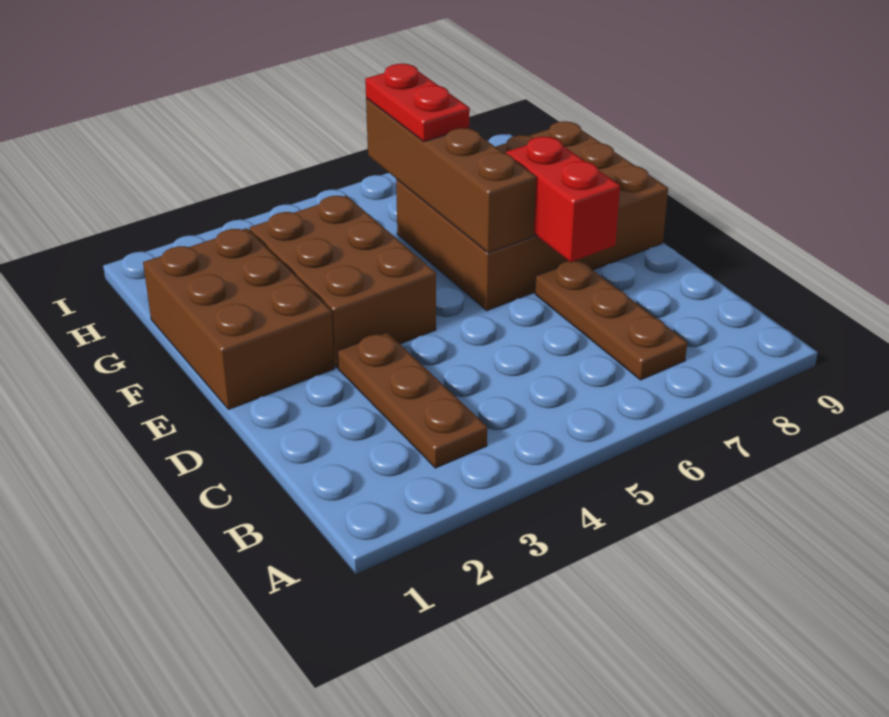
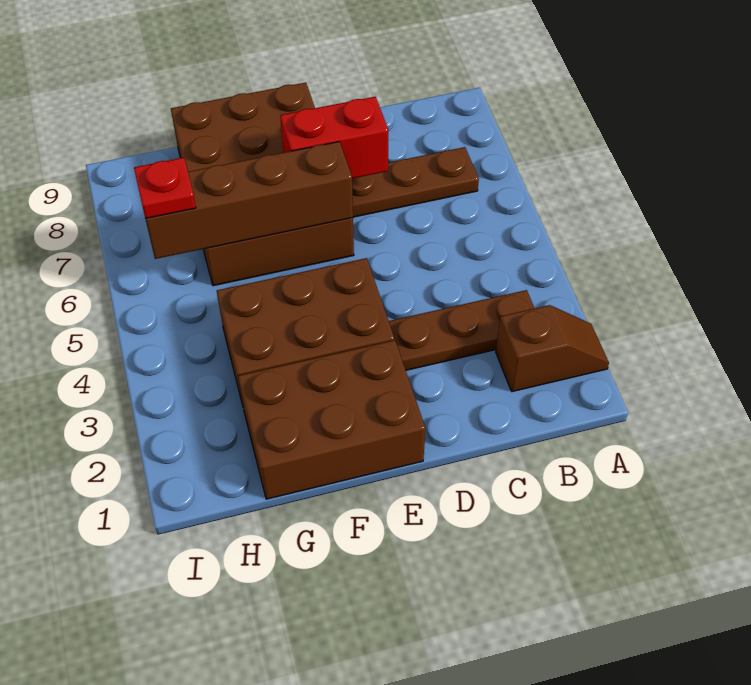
none -> brown slope A2:B2 level 1 top B
red plate G6:H6 level 3 -> red plate H6 level 3

